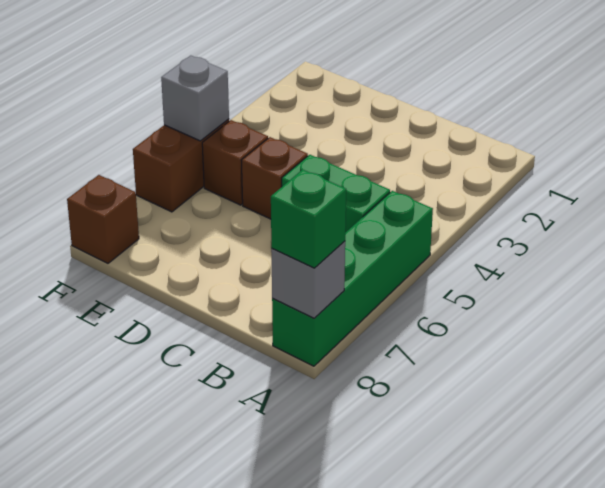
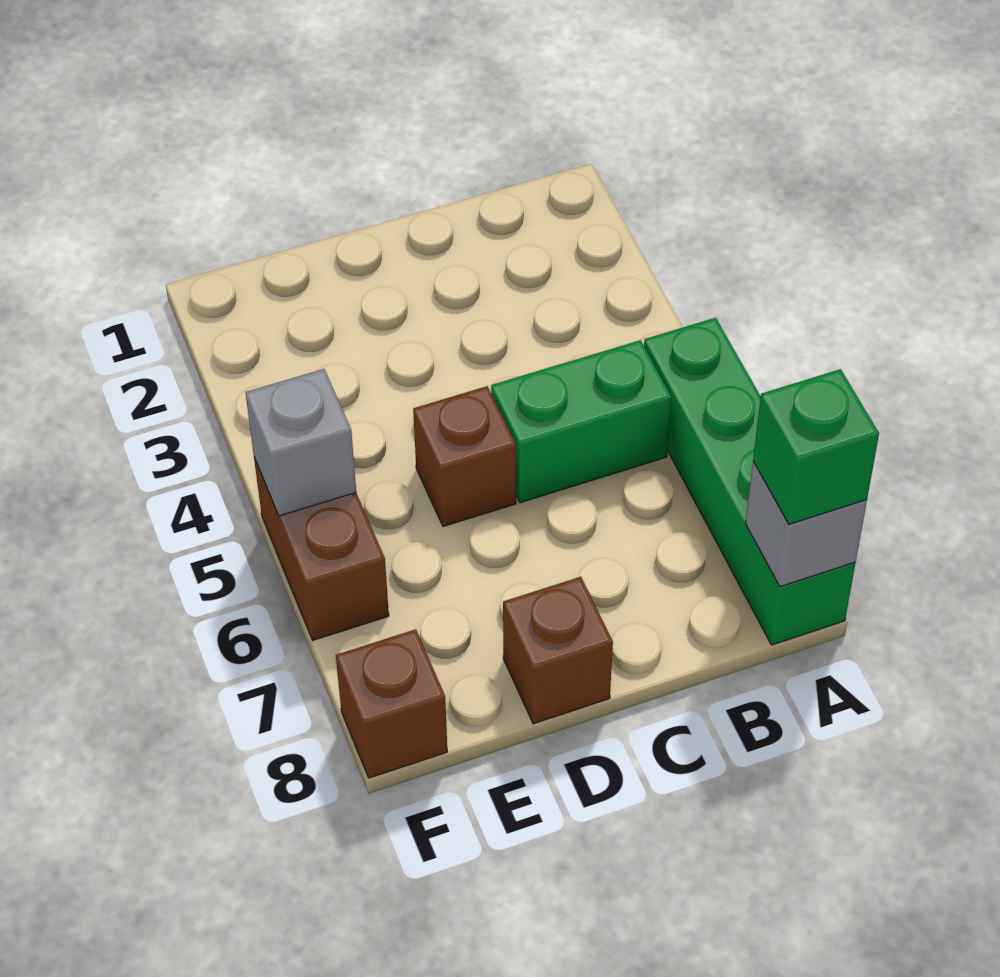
brown brick E5 level 1 -> brown brick D8 level 1

